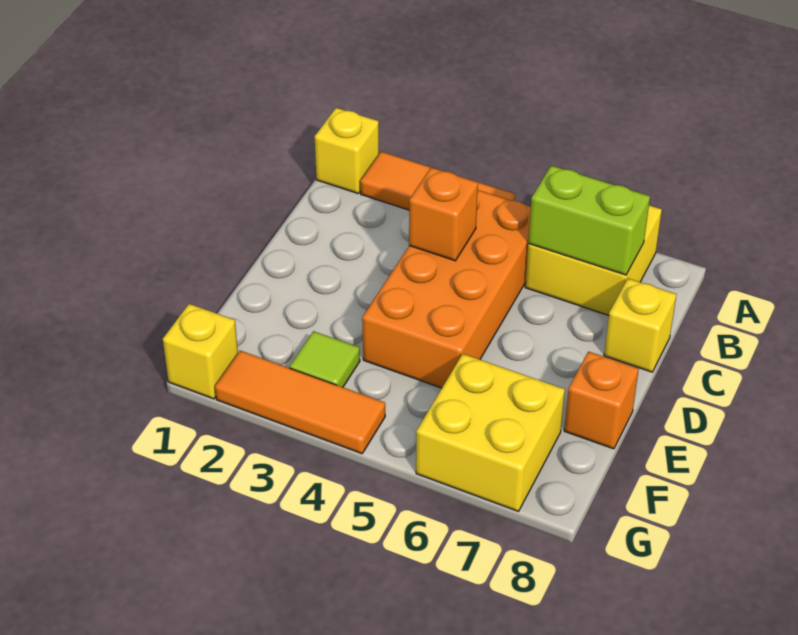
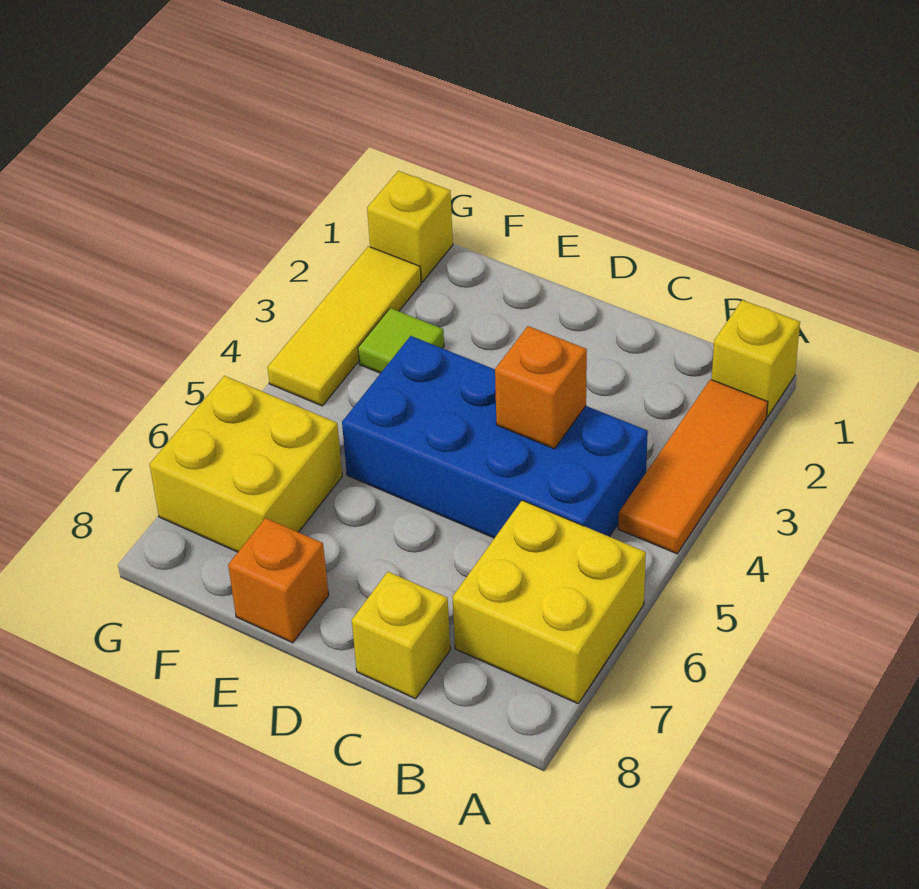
orange brick B4:E5 level 1 -> blue brick B4:E5 level 1
lime brick B6:B7 level 2 -> none
orange tile G2:G4 level 1 -> yellow tile G2:G4 level 1

